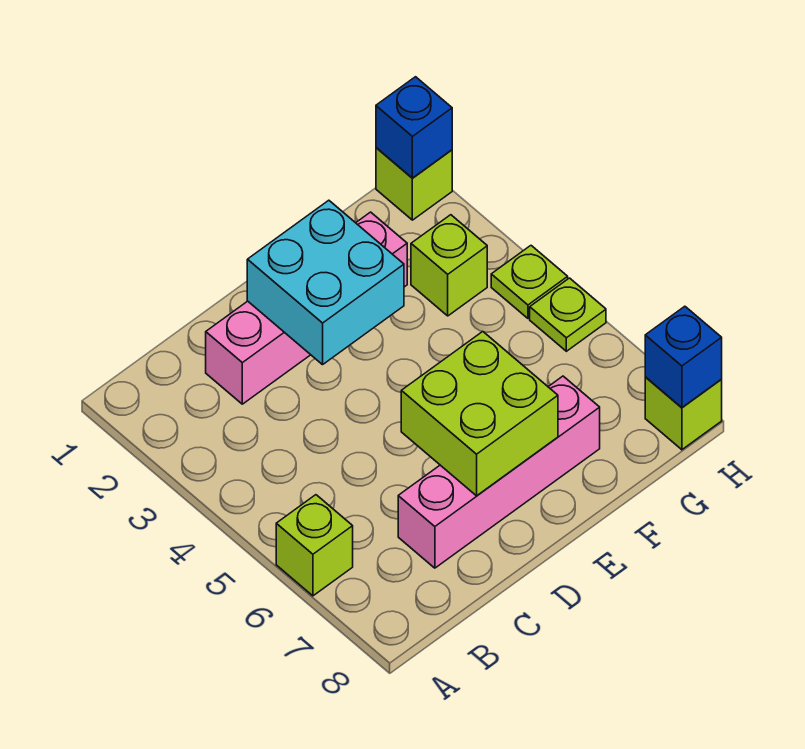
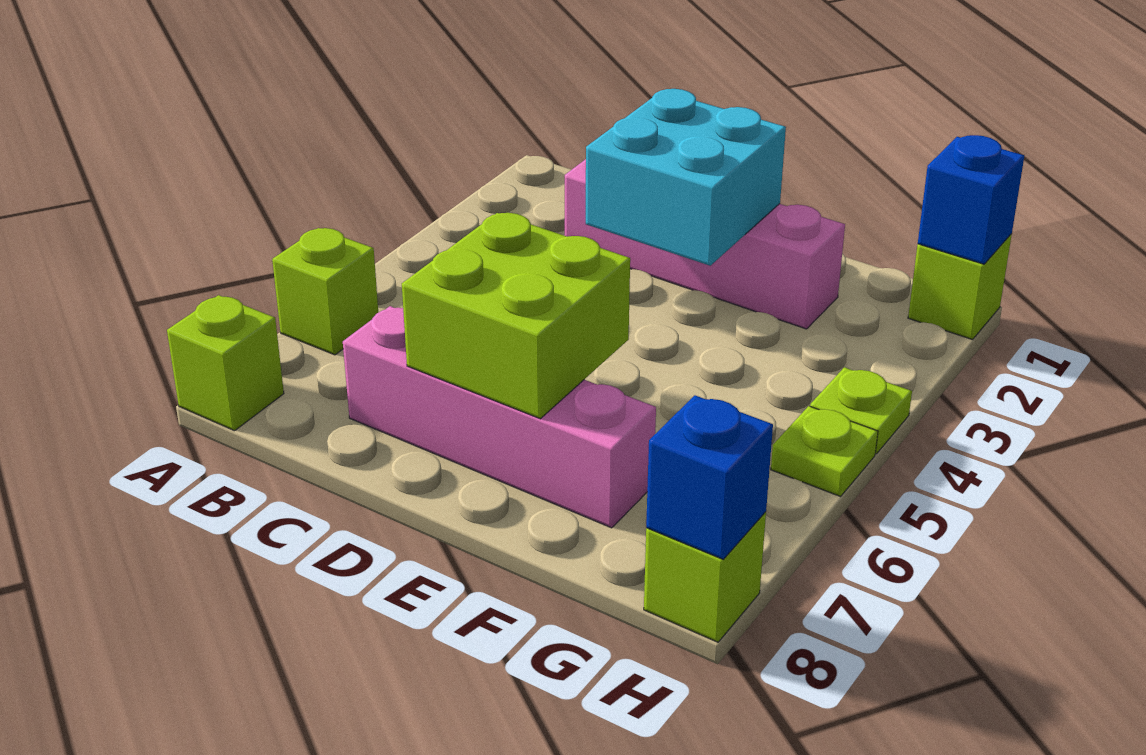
lime brick G3 level 1 -> lime brick A8 level 1

